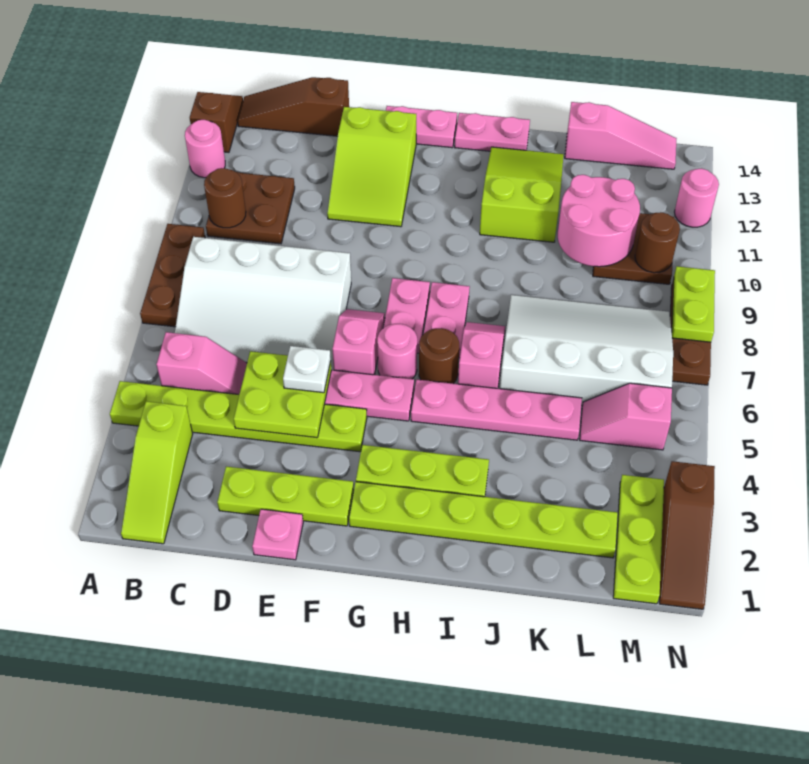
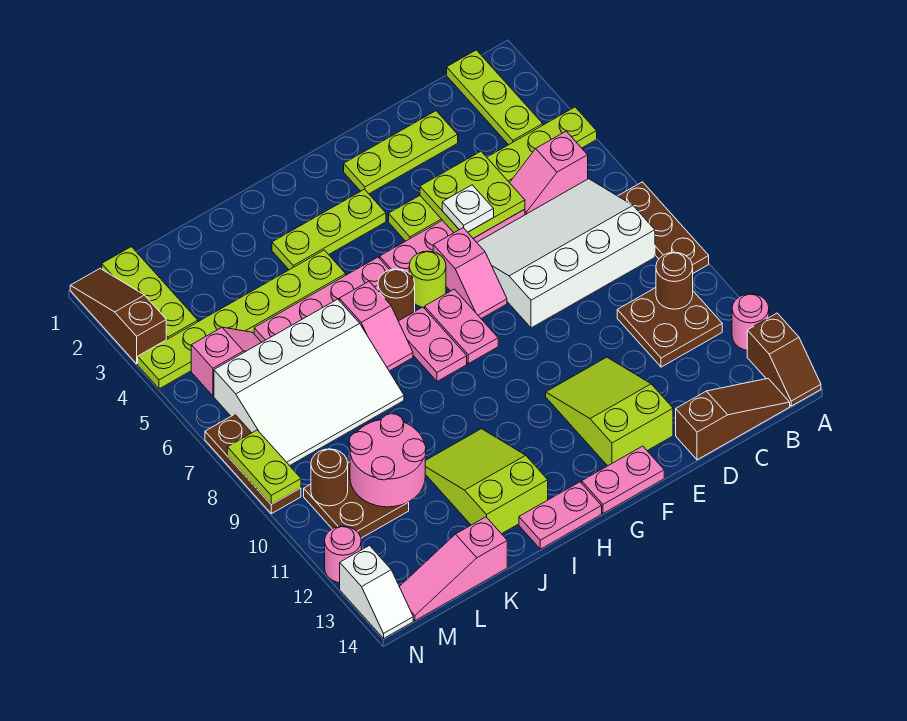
lime slope B1:B3 level 1 top 3 -> lime plate B1:B3 level 1
pink plate E1 level 1 -> none
lime plate G2:L2 level 1 -> lime plate I4:N4 level 1
pink round brick G6 level 1 -> lime round brick G6 level 1
lime slope I11:J13 level 1 top 11 -> lime slope I11:J13 level 1 top 13
none -> white slope N13:N14 level 1 top 13

